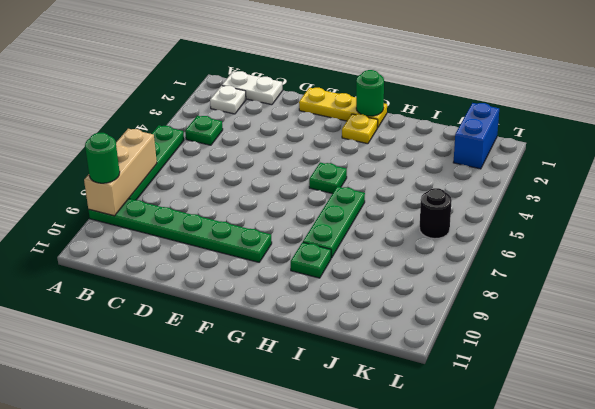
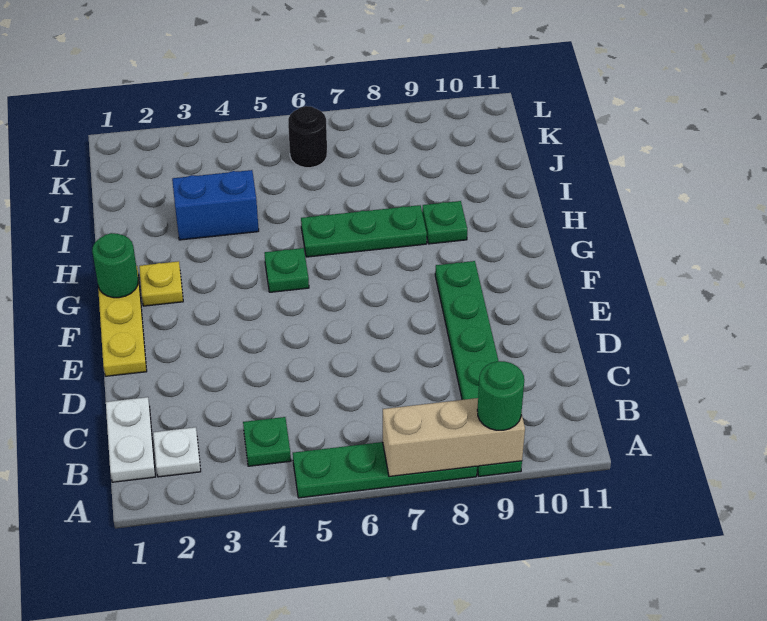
blue brick K1:K2 level 1 -> blue brick I3:I4 level 1

